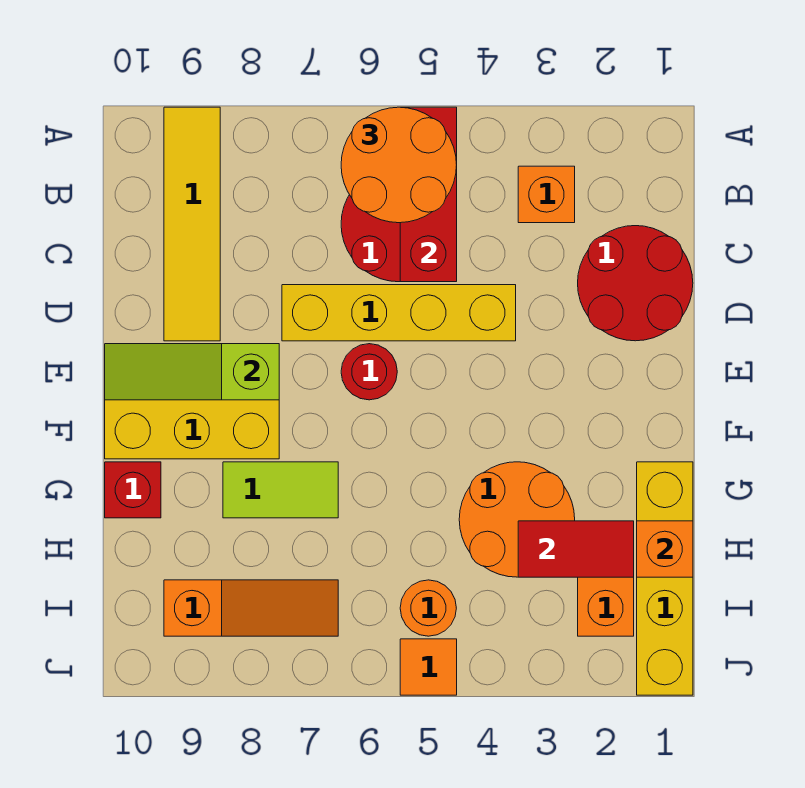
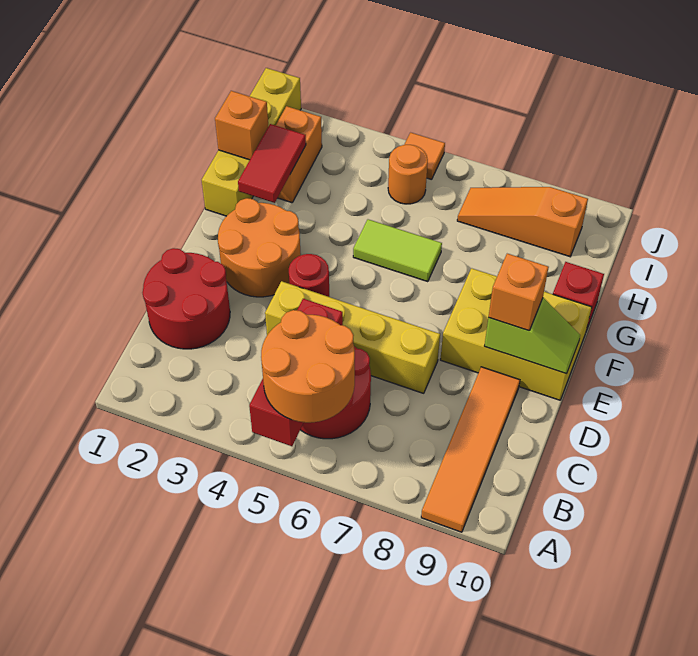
yellow tile A9:D9 level 1 -> orange tile A9:D9 level 1
orange brick B3 level 1 -> orange brick E9 level 3
red round brick E6 level 1 -> red round brick E4 level 1
lime slope E8:E10 level 2 top 8 -> lime slope E9:E10 level 2 top 9
orange round brick G3:H4 level 1 -> orange round brick E2:F3 level 1
lime tile G7:G8 level 1 -> lime tile G5:G6 level 1
red tile H2:H3 level 2 -> red tile G2:H2 level 2

